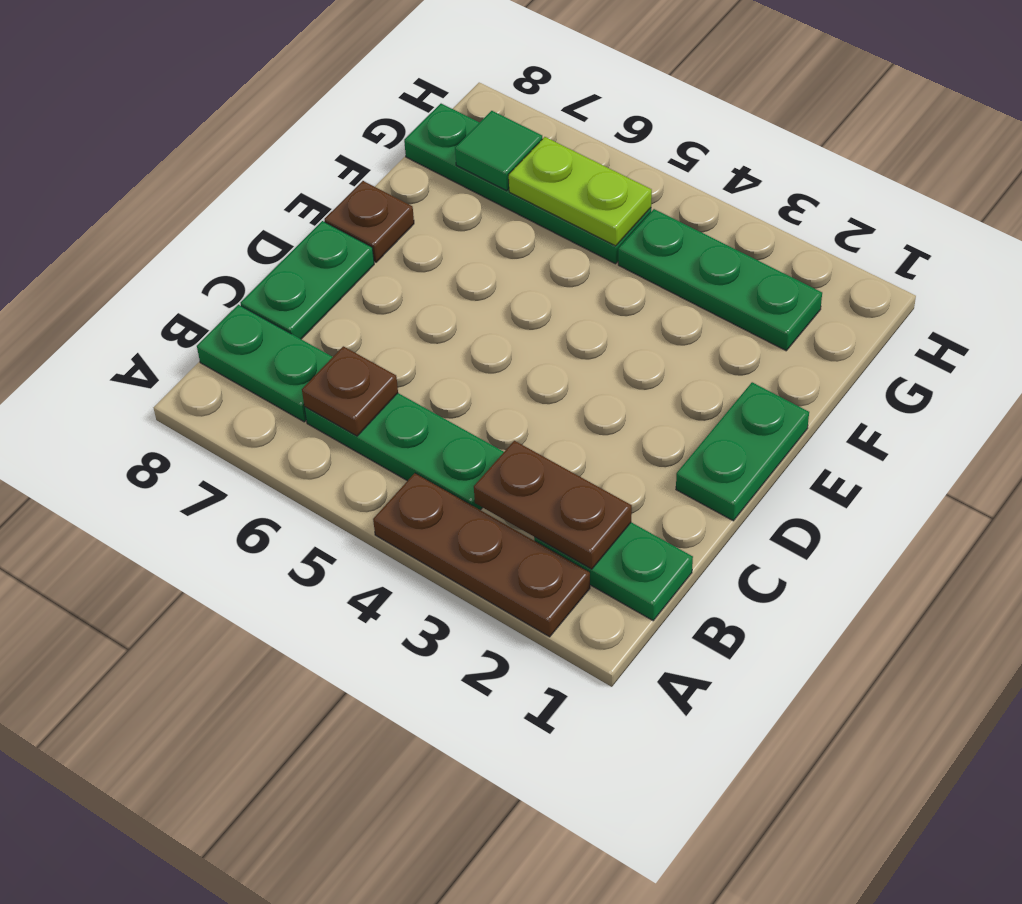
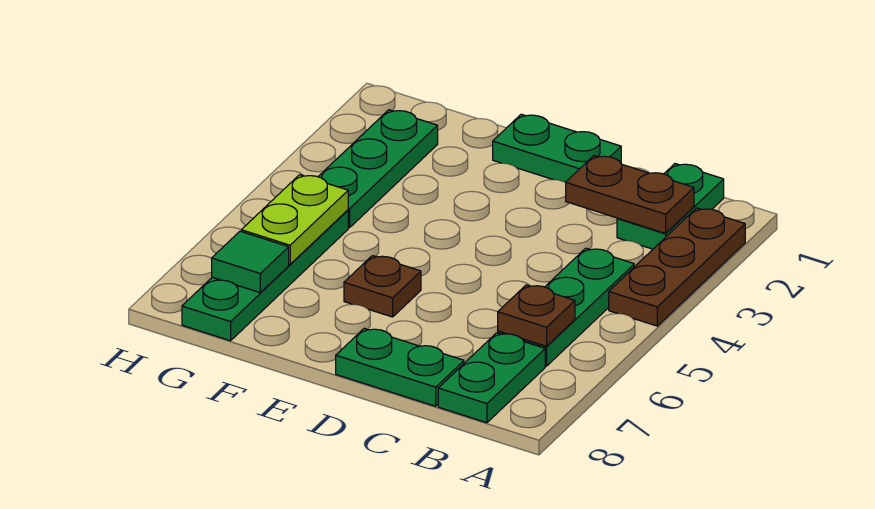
brown plate B2:B3 level 2 -> brown plate B2:C2 level 2
brown plate E8 level 1 -> brown plate E6 level 1

